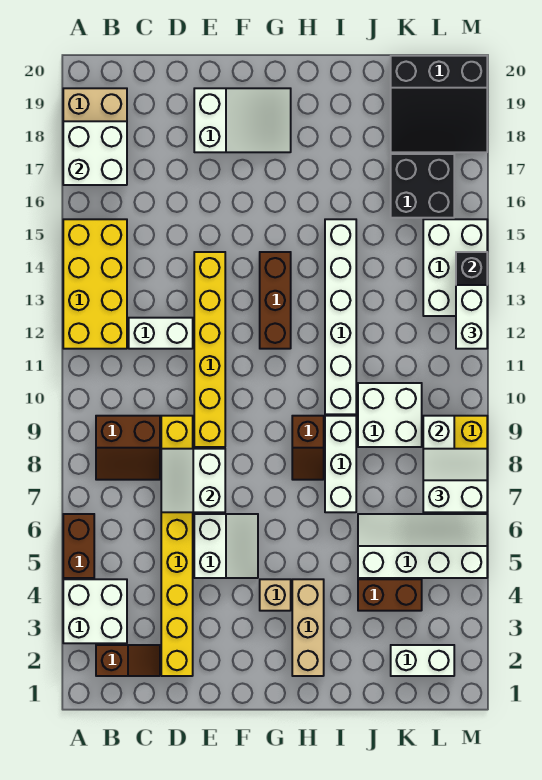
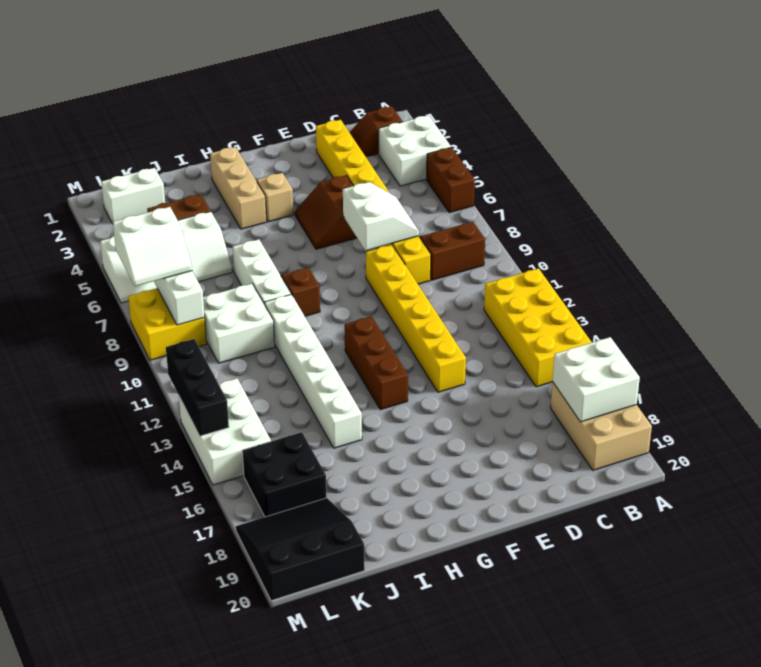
white brick C12:D12 level 1 -> none
white slope E5:F6 level 1 top E -> brown slope E5:F6 level 1 top E
white slope E18:G19 level 1 top E -> none
white brick M12:M13 level 3 -> none

